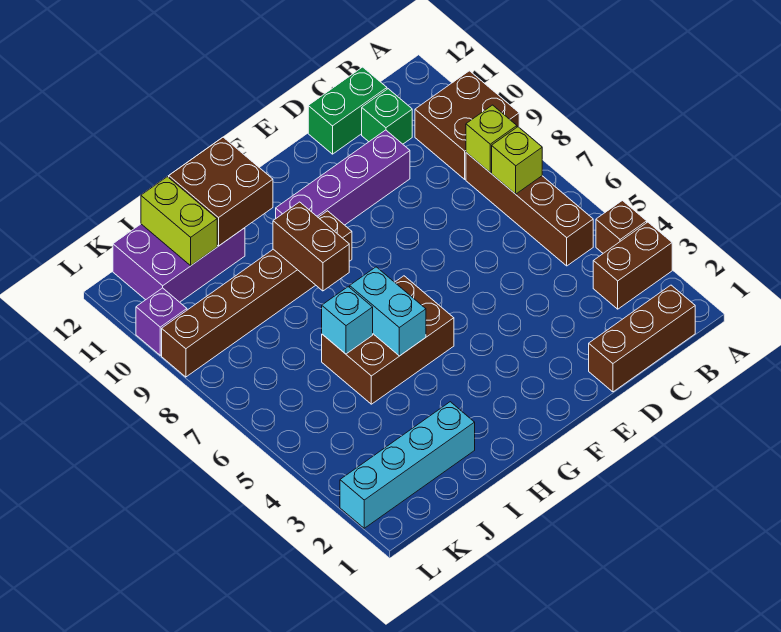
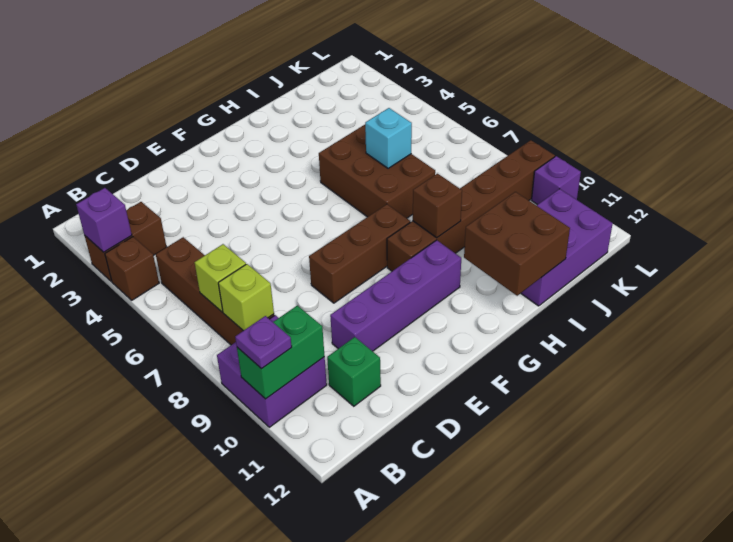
none -> purple brick A3 level 2
brown brick A9:B10 level 1 -> purple brick A9:B10 level 1
none -> purple plate A10 level 3
brown brick B1:D1 level 1 -> brown brick E8:G8 level 1
green brick C12:D12 level 1 -> green brick A10:B10 level 2
brown brick G5:I6 level 1 -> brown brick H5:I7 level 1
cyan brick H5:H6 level 2 -> none
brown brick H8:H9 level 2 -> brown brick H9 level 2
cyan brick I2:L2 level 1 -> none
lime brick J11:J12 level 2 -> none

